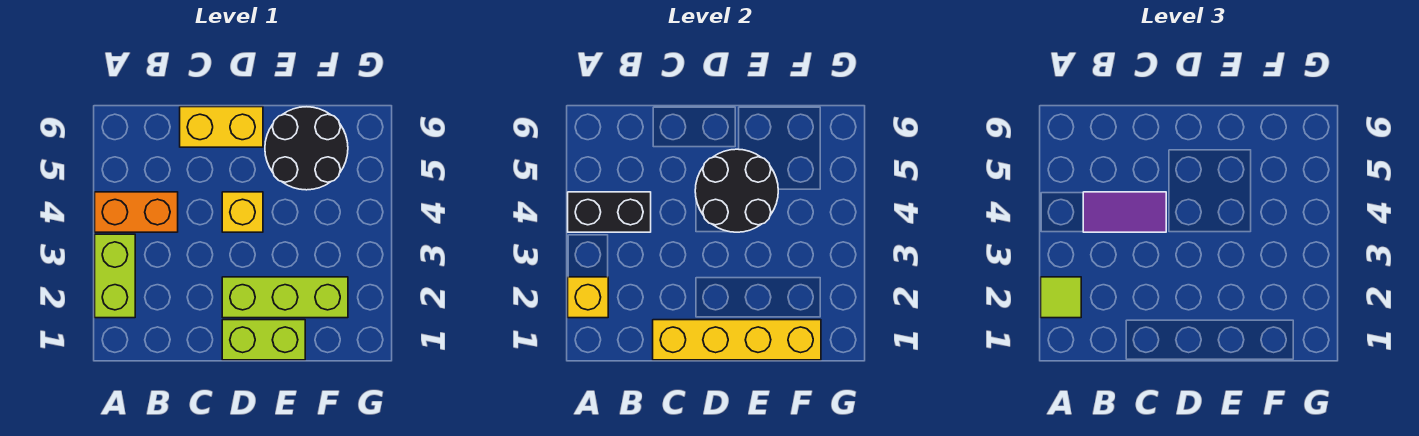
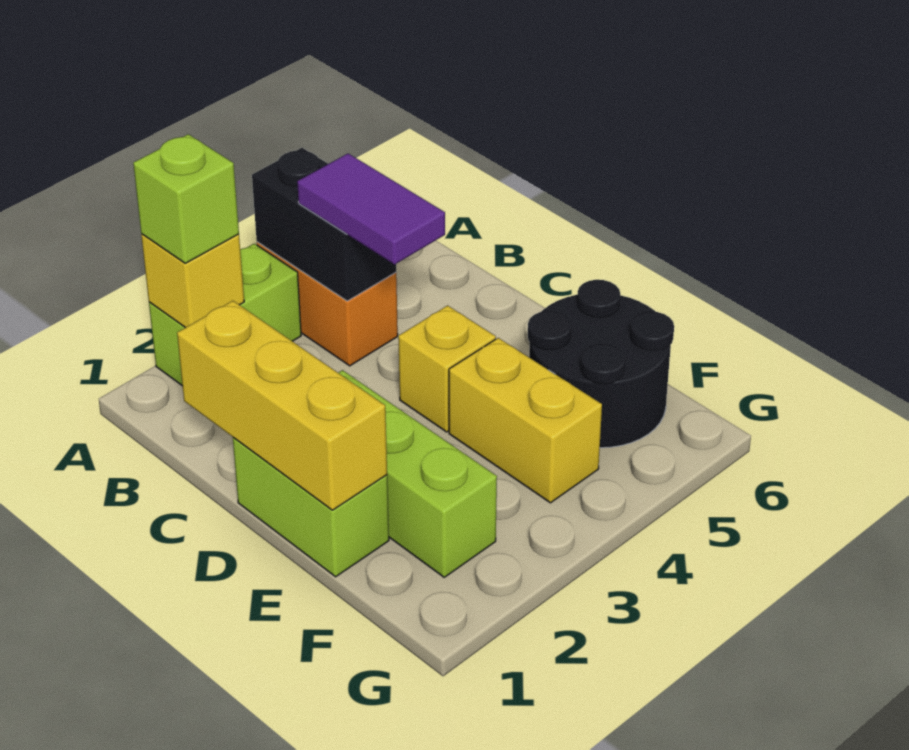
lime tile A2 level 3 -> lime brick A2 level 3
yellow brick C1:F1 level 2 -> yellow brick C1:E1 level 2
yellow brick C6:D6 level 1 -> yellow brick E4:F4 level 1
black round brick D4:E5 level 2 -> none

